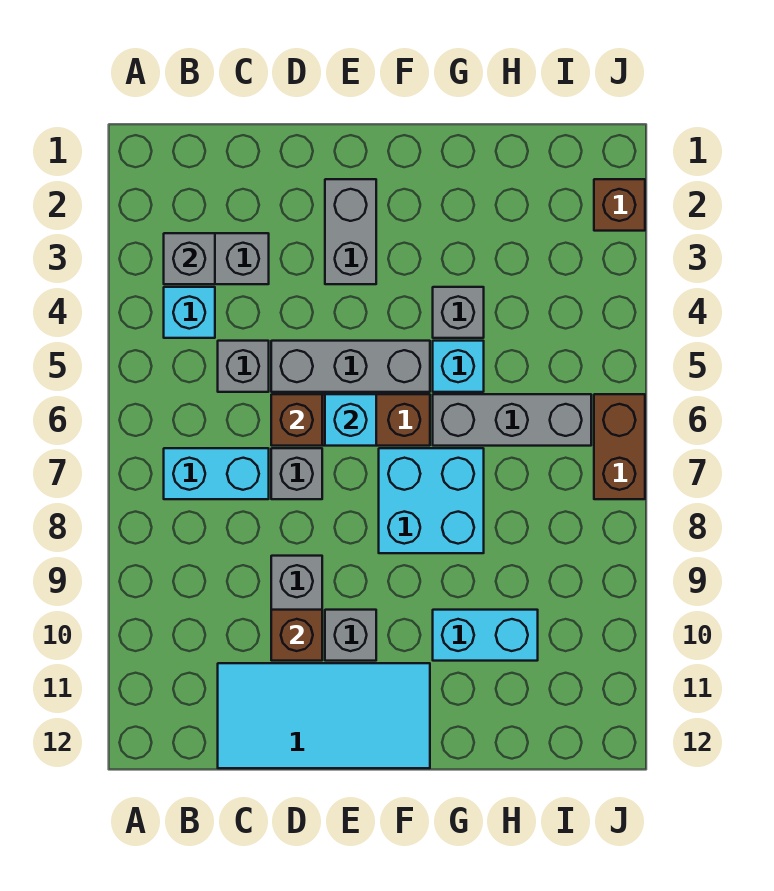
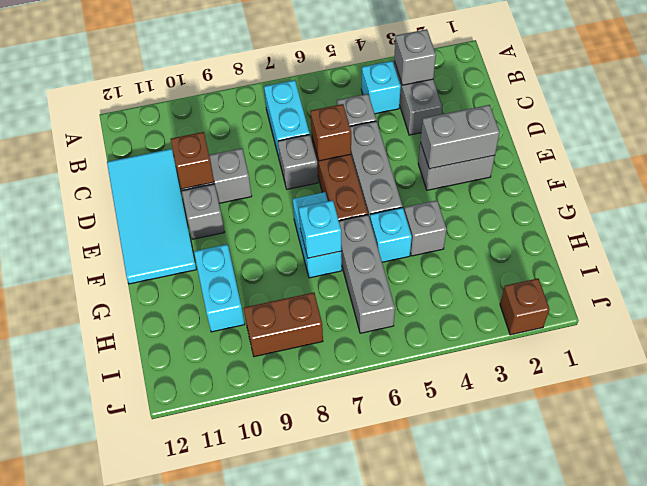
none -> grey brick E2:E3 level 2
cyan brick E6 level 2 -> cyan brick G7 level 2
cyan brick F7:G8 level 1 -> cyan brick F7:G7 level 1
brown brick J6:J7 level 1 -> brown brick I8:I9 level 1

